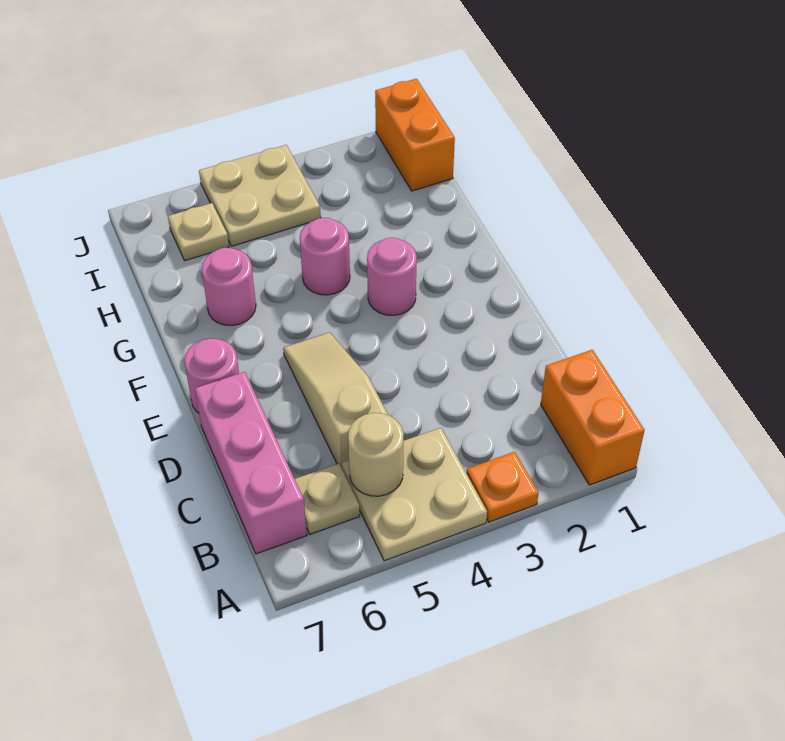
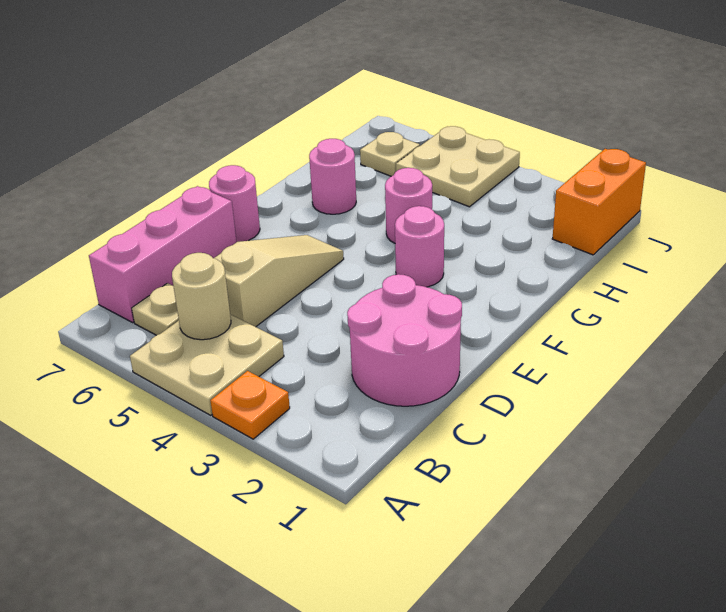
orange brick A1:B1 level 1 -> none
none -> pink round brick C1:D2 level 1

